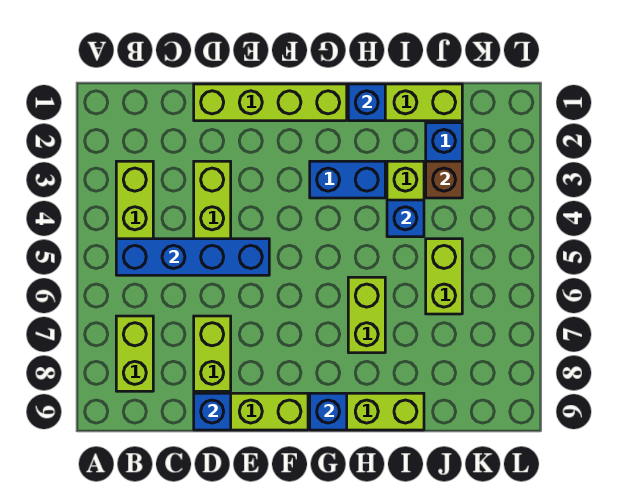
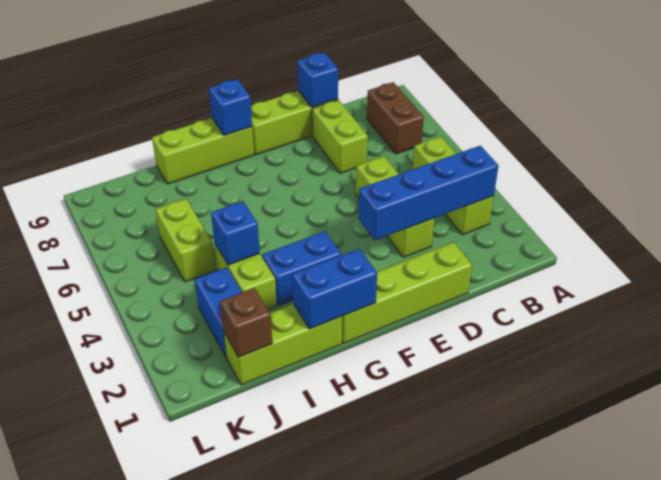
blue brick B5:E5 level 2 -> blue brick B3:E3 level 2
lime brick B7:B8 level 1 -> brown brick B7:B8 level 1
blue brick H1 level 2 -> blue brick G1:H1 level 2
lime brick H6:H7 level 1 -> none
brown brick J3 level 2 -> brown brick J1 level 2

